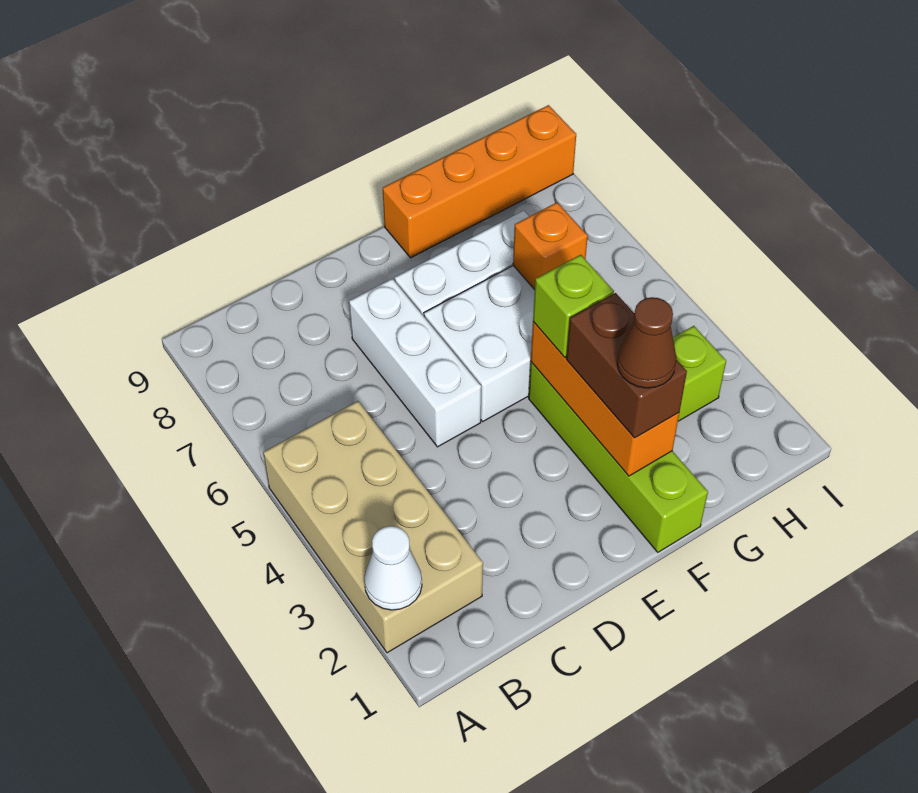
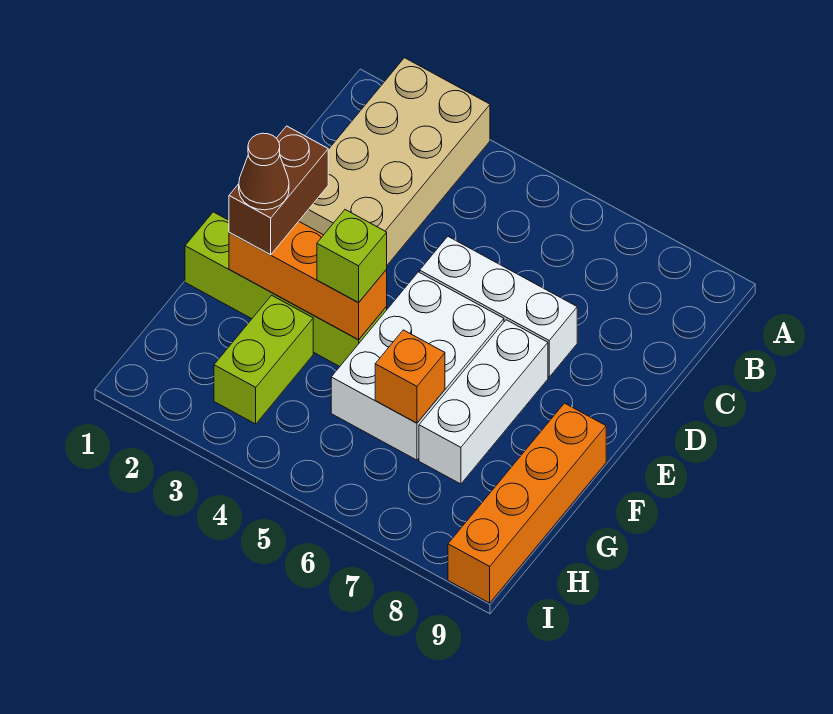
tan brick A2:B5 level 1 -> tan brick A2:D3 level 1
white cone A2 level 2 -> none
brown brick F2:F3 level 3 -> brown brick E2:F2 level 3

